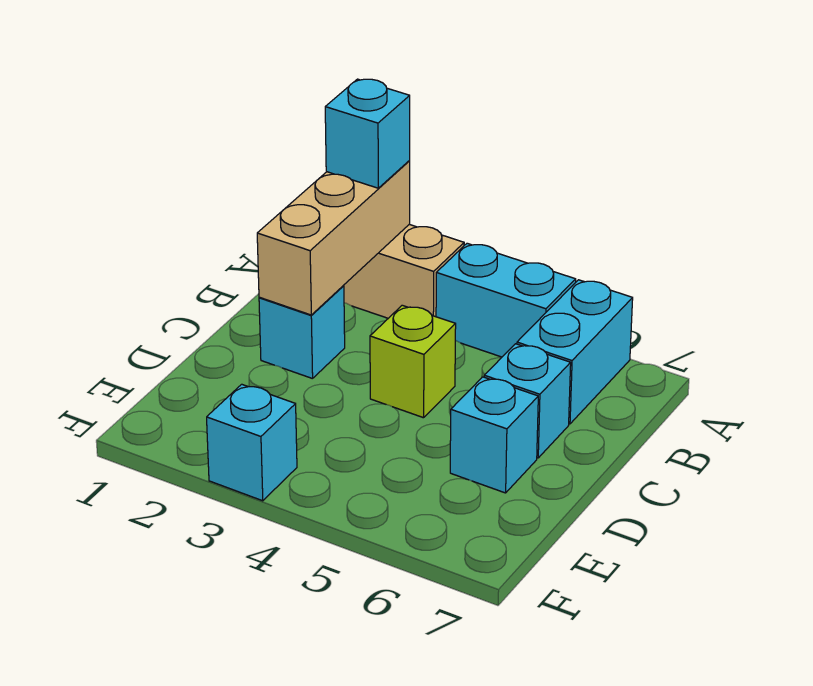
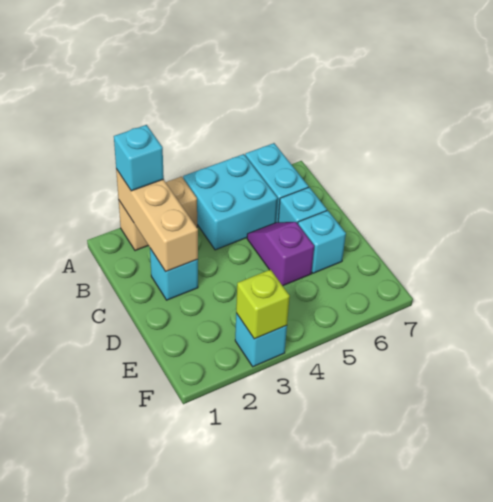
cyan brick A4:A5 level 1 -> cyan brick A4:B5 level 1
lime brick C4 level 1 -> lime brick F3 level 2
none -> purple slope C5:D5 level 1 top D

